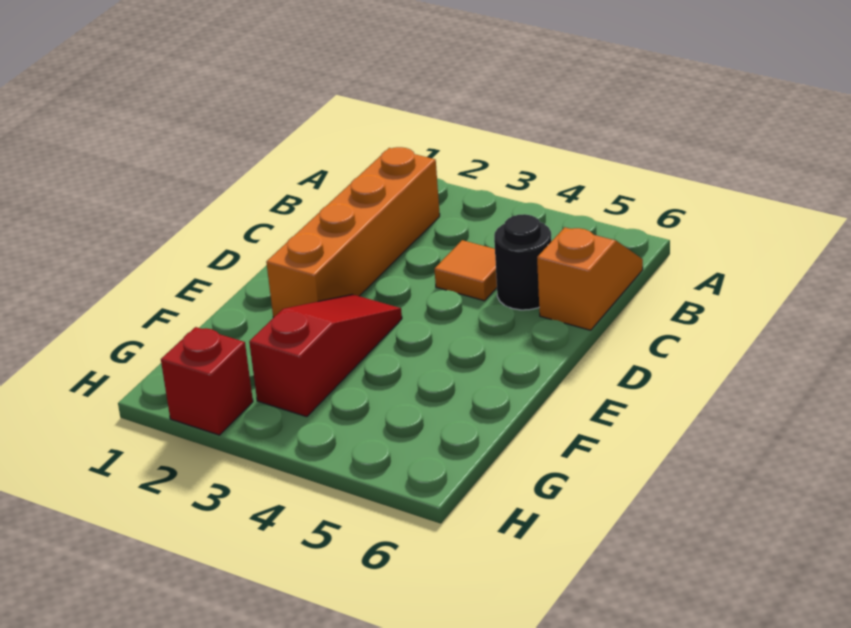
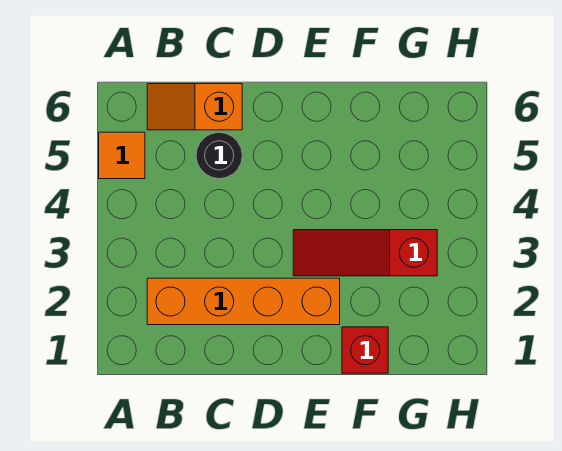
orange tile C4 level 1 -> orange tile A5 level 1
red brick H2 level 1 -> red brick F1 level 1

